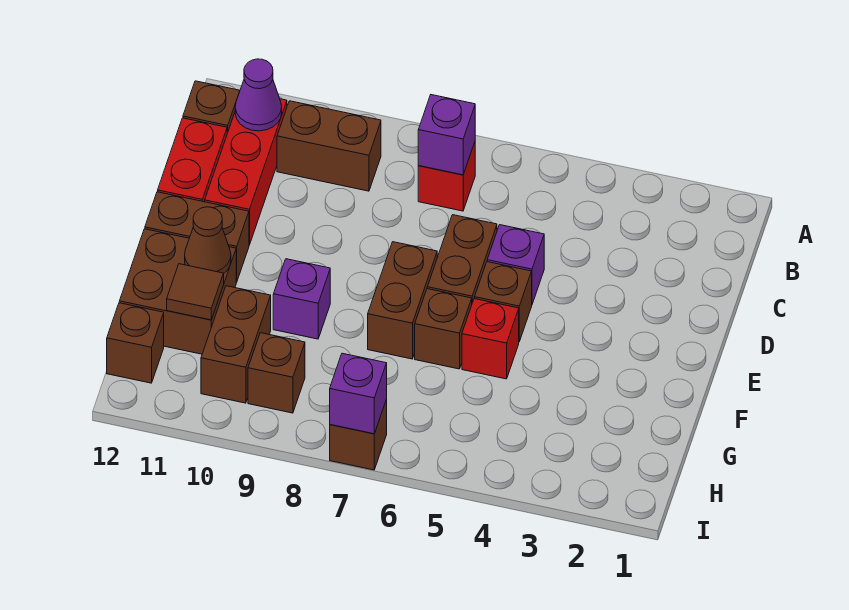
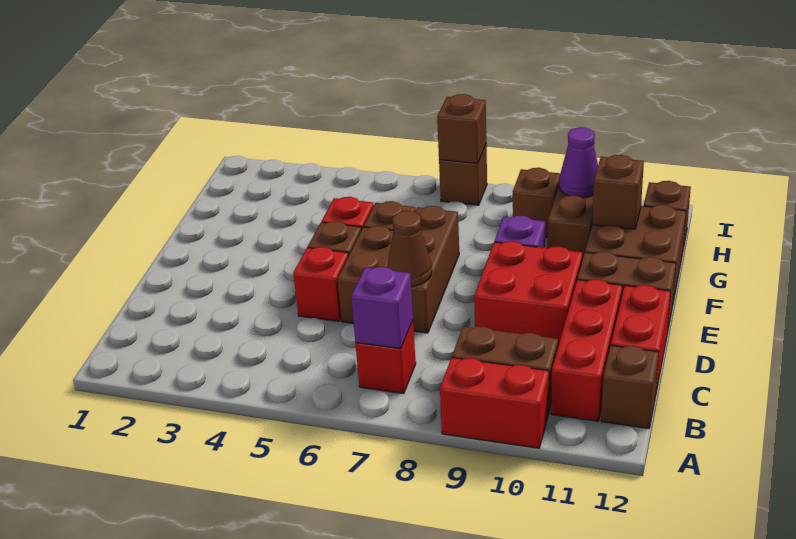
none -> red brick A9:A10 level 1
purple cone B11 level 2 -> purple cone H10 level 2
purple brick D5 level 1 -> red brick D5 level 1
none -> red brick D9:E10 level 1
brown brick E7:F7 level 1 -> brown brick D7:F7 level 1
brown cone F11 level 2 -> brown cone D7 level 2
brown tile G11 level 2 -> brown brick G11 level 2
purple brick I7 level 2 -> brown brick I7 level 2

